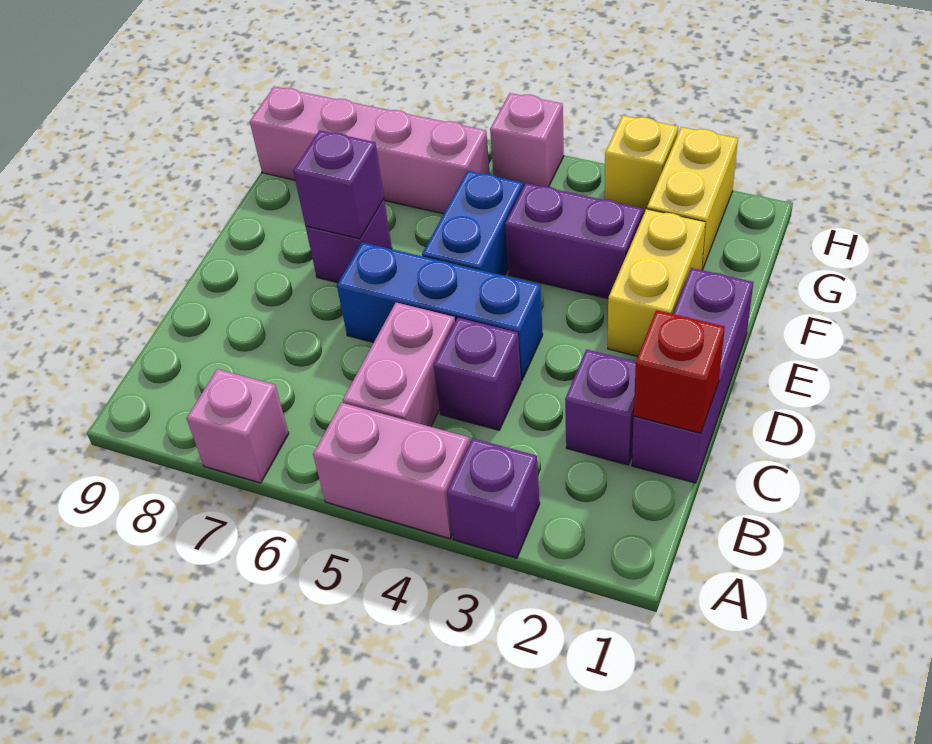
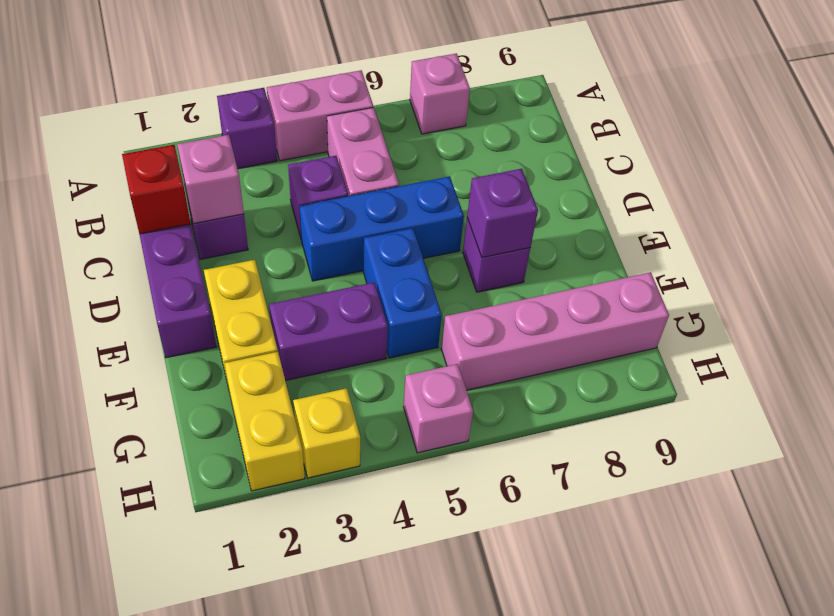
none -> pink brick C2 level 2

